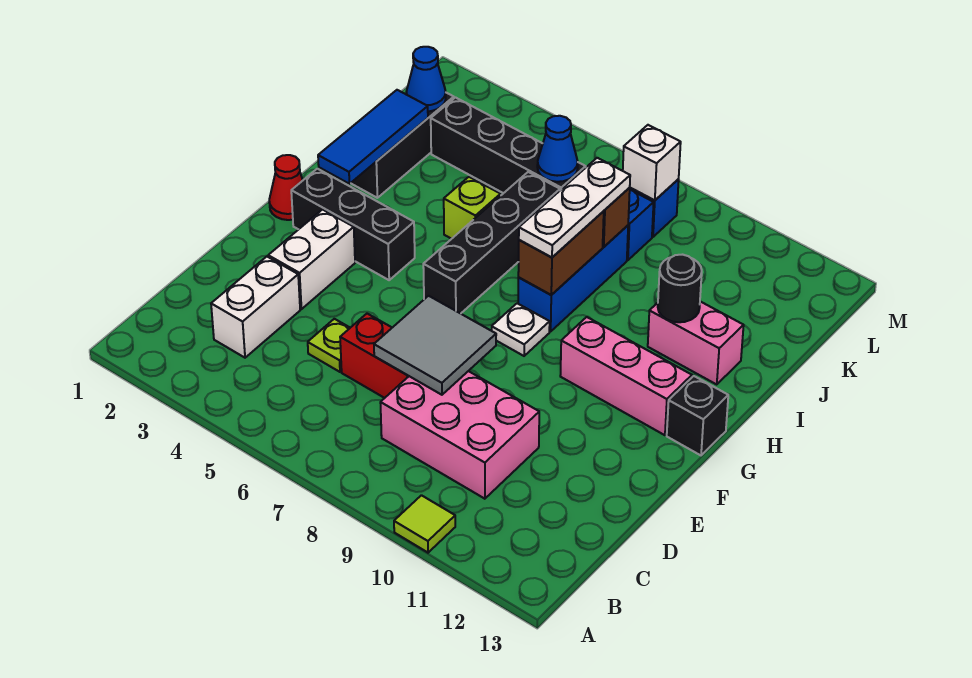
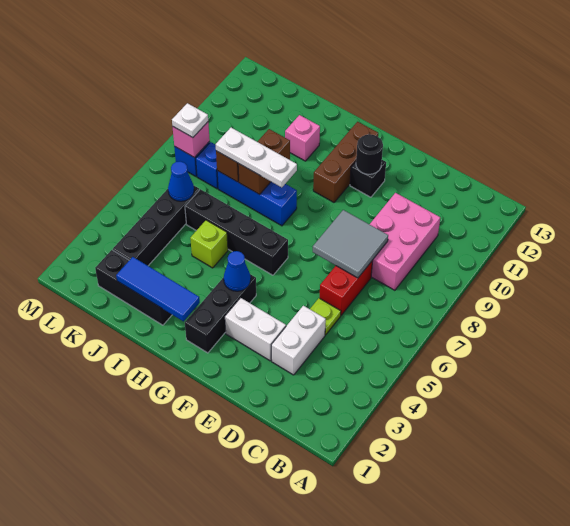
lime tile A10 level 1 -> none
white brick C3:D3 level 1 -> white brick D3:D4 level 1
red cone G1 level 1 -> none
white plate G8 level 1 -> white plate L8 level 3
pink brick G10:G12 level 1 -> brown brick G10:G12 level 1
black brick G13 level 1 -> black brick F11 level 1
brown brick H8:I8 level 2 -> brown brick I8:I9 level 2
pink brick I11:I12 level 1 -> pink brick I11 level 1
black round brick I11 level 2 -> black round brick F11 level 2
blue cone K2 level 2 -> blue cone G4 level 2
white brick L8 level 2 -> pink brick L8 level 2

